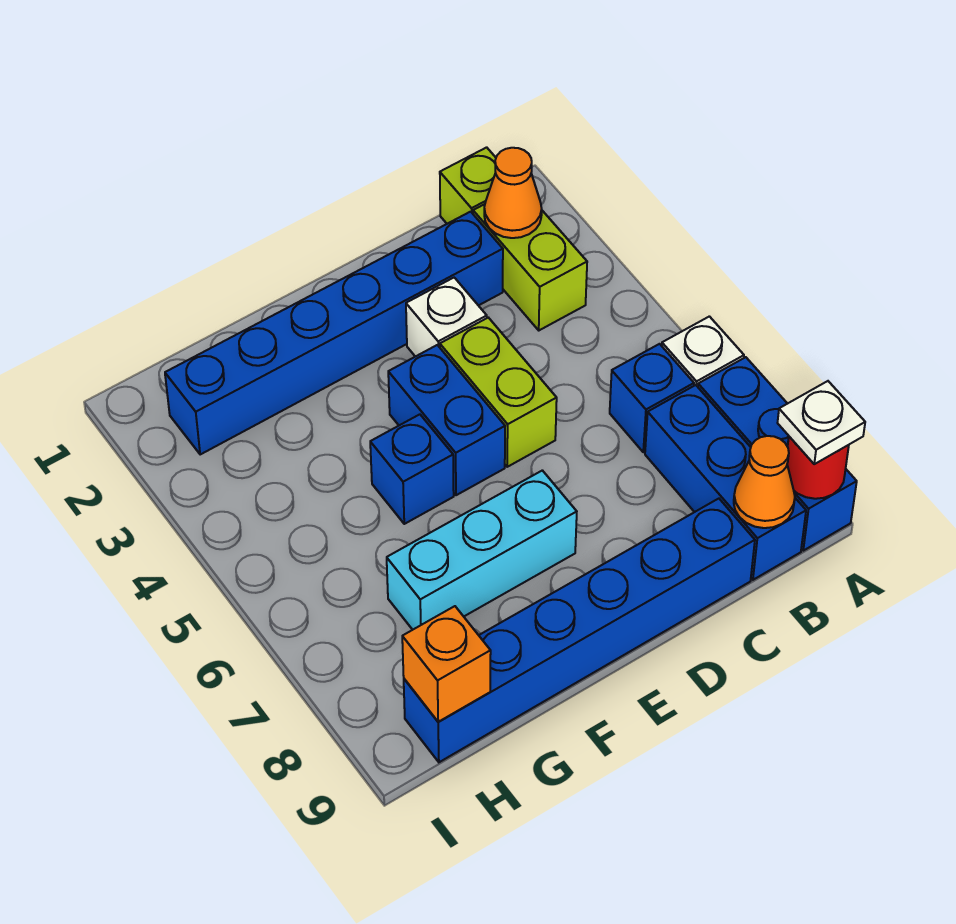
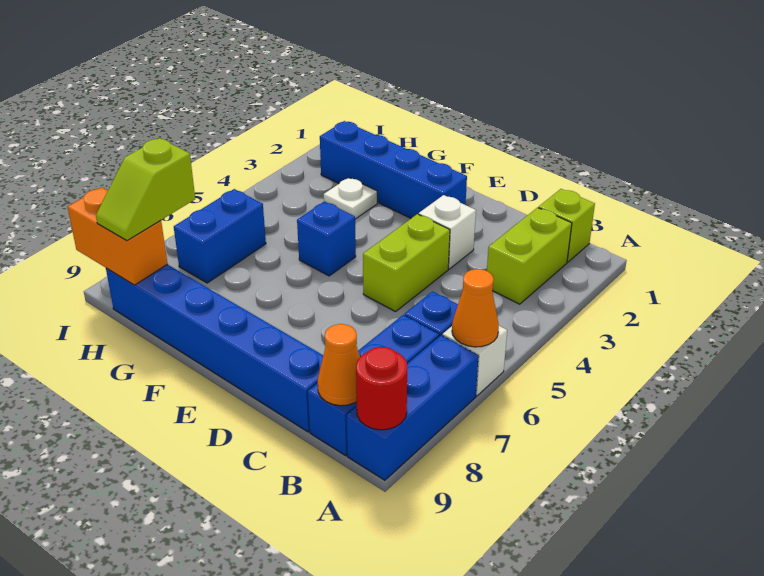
white plate A9 level 3 -> white plate G3 level 1
orange cone B2 level 2 -> orange cone A6 level 2
blue brick C2:H2 level 1 -> blue brick E2:H2 level 1
blue brick E4:E5 level 1 -> blue brick H6:H7 level 1
cyan brick E7:G7 level 1 -> none
none -> lime slope H8:H9 level 3 top 8
orange brick H9 level 2 -> orange brick H9:I9 level 2

